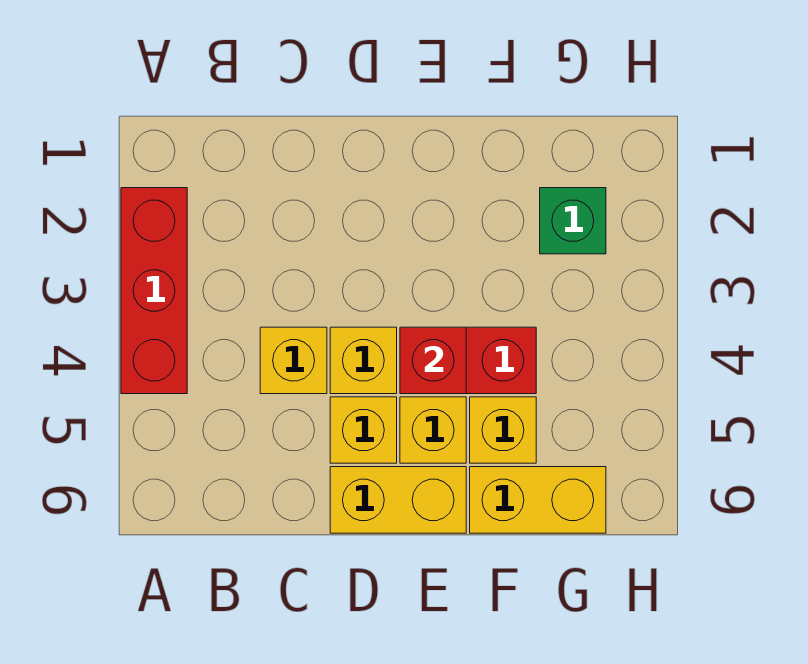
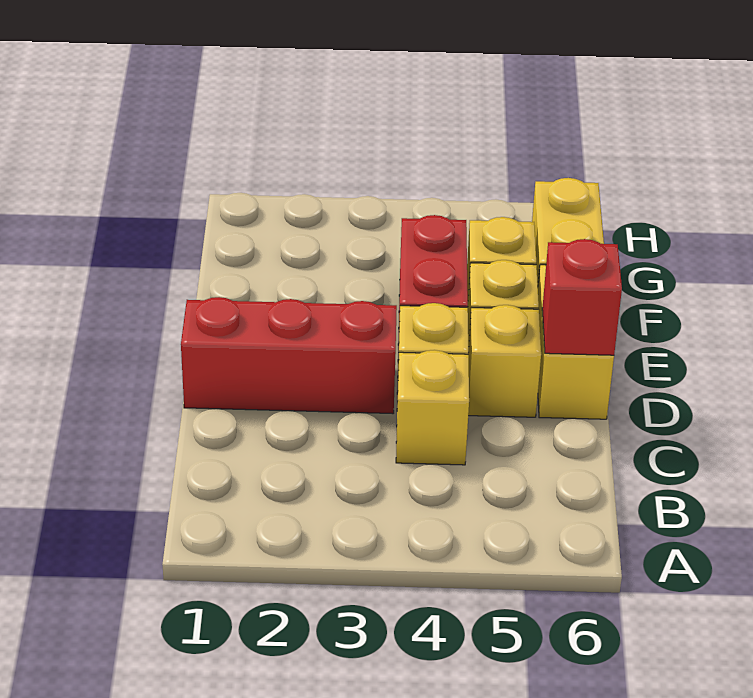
red brick A2:A4 level 1 -> red brick D1:D3 level 1
red brick E4 level 2 -> red brick D6 level 2
green brick G2 level 1 -> none

